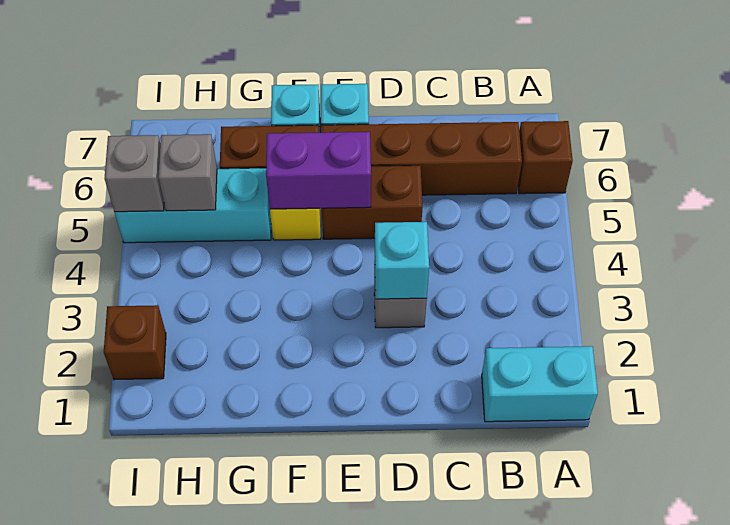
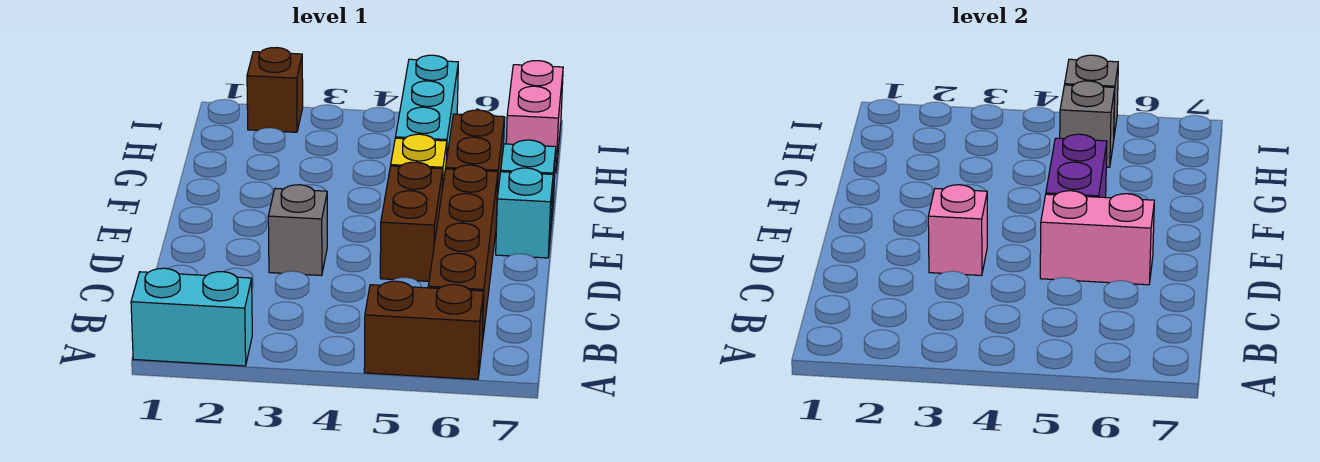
cyan brick A1:B1 level 1 -> cyan brick A1:A2 level 1
brown brick A6 level 1 -> brown brick A5:A6 level 1
cyan brick D3 level 2 -> pink brick D3 level 2
none -> pink brick D5:D6 level 2
none -> pink brick H7:I7 level 1

